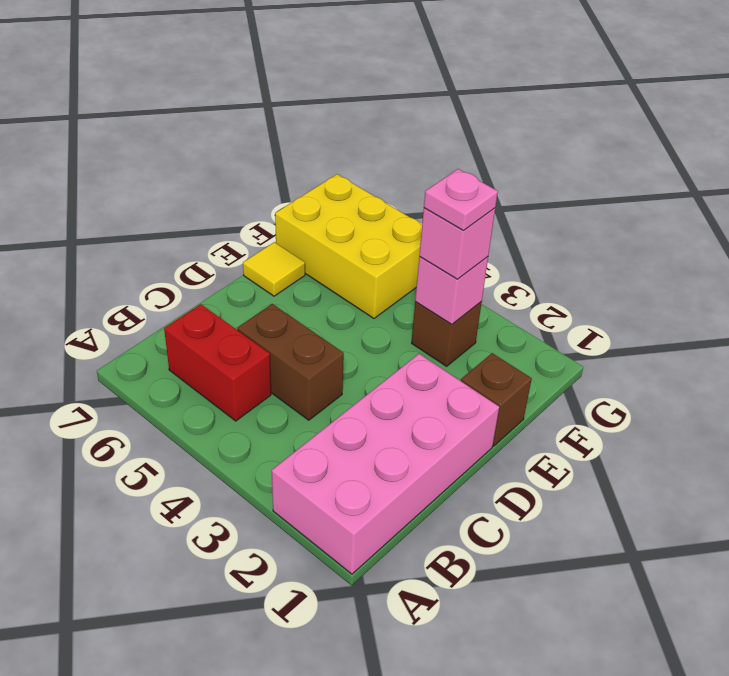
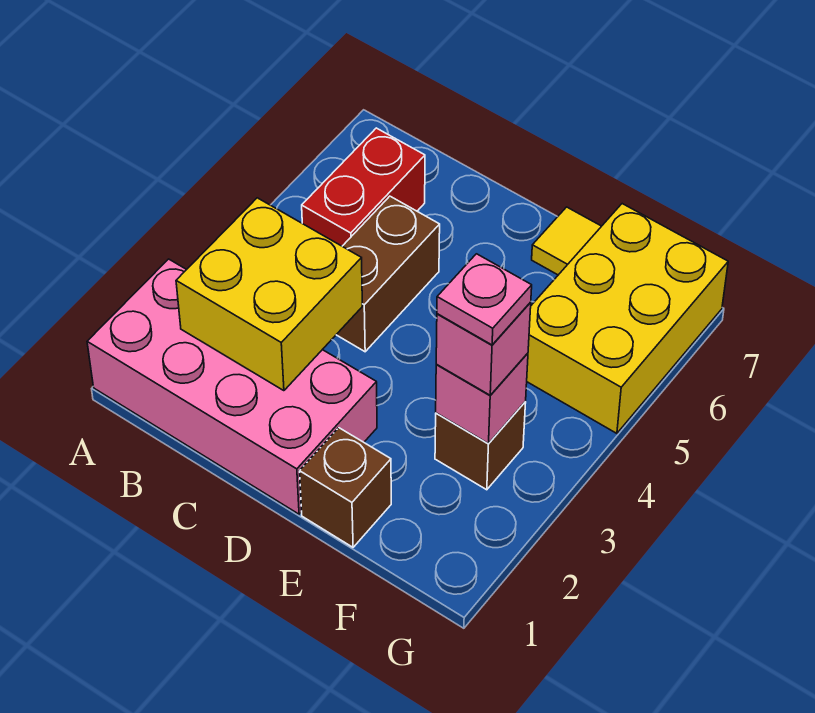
none -> yellow brick B2:C3 level 2

